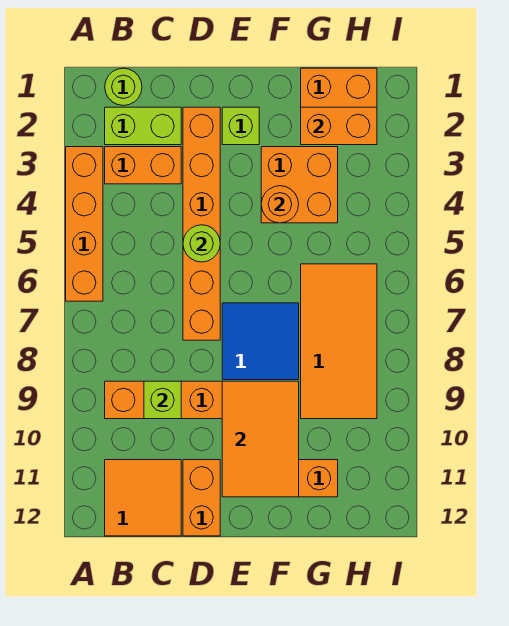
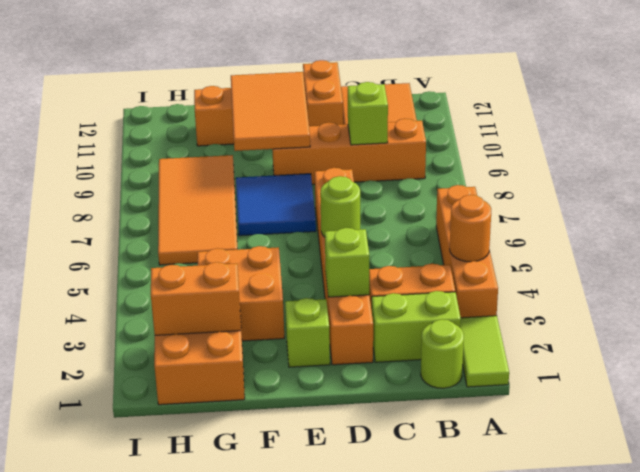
none -> lime tile A1:A2 level 1
none -> lime brick D3 level 2
orange round brick F4 level 2 -> orange round brick A4 level 2

